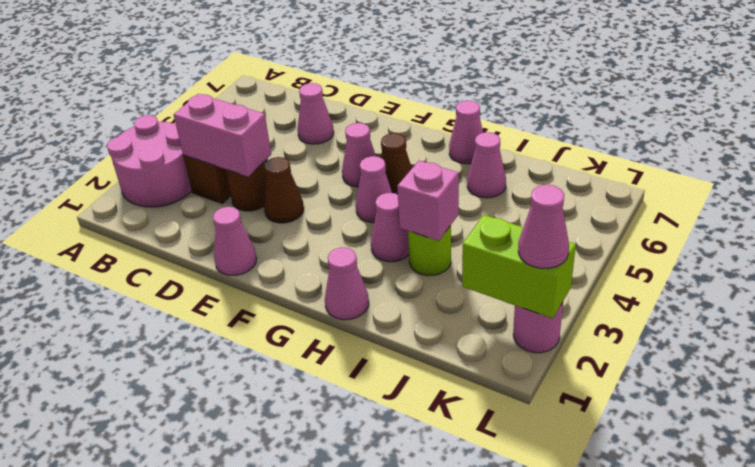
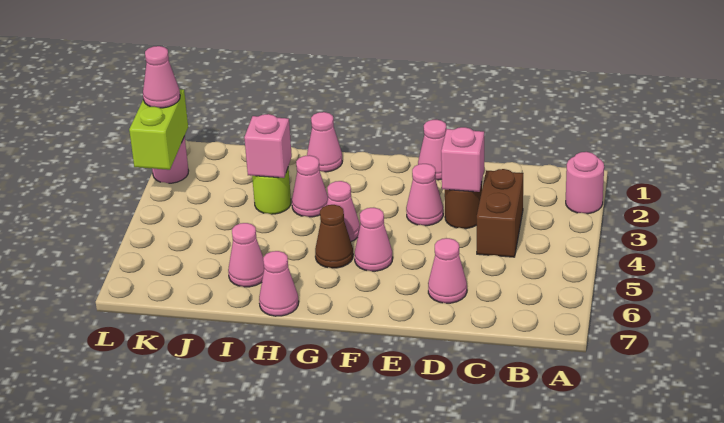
pink round brick A2:B3 level 1 -> pink round brick A2 level 1
pink brick C3:D3 level 2 -> pink brick D3 level 2
brown cone E3 level 1 -> pink cone E3 level 1
lime brick K2:L2 level 2 -> lime brick L2:L3 level 2

